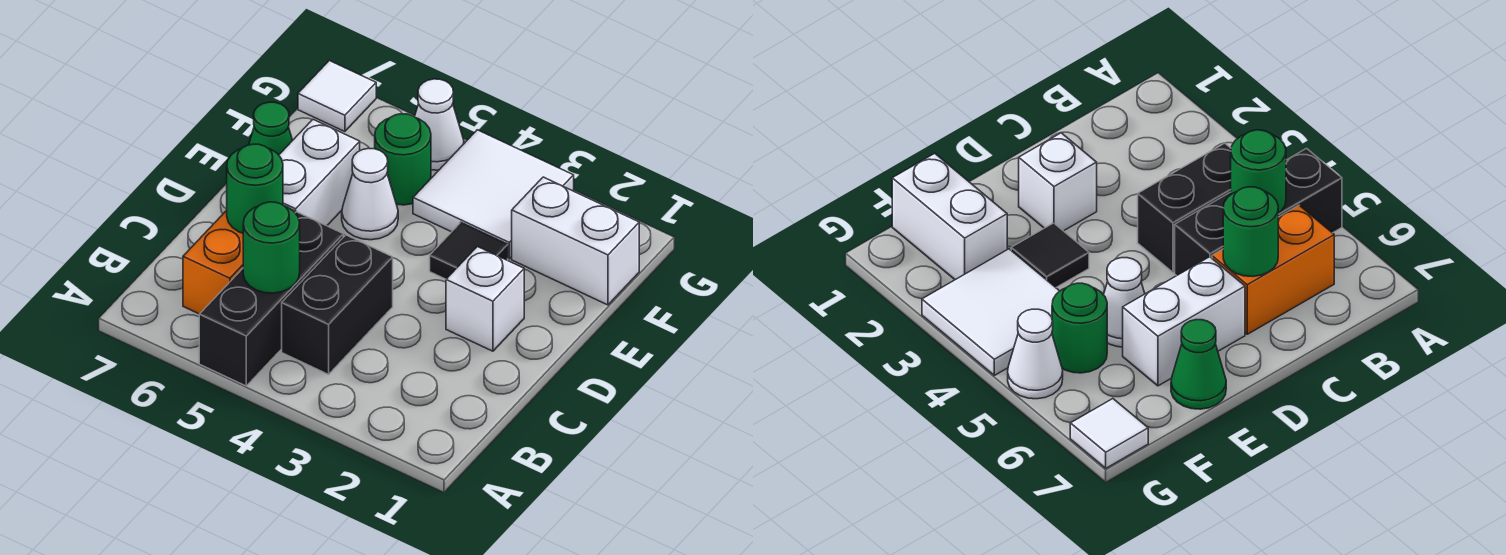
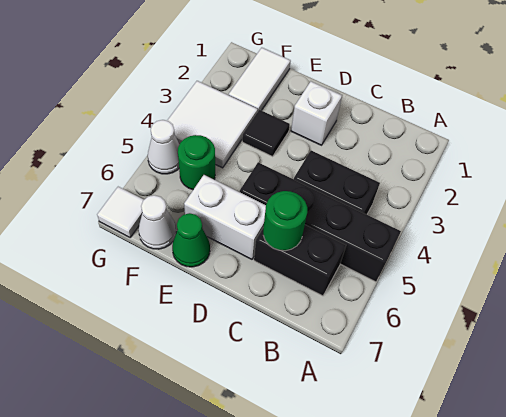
black brick A5:C5 level 1 -> black brick A5:D5 level 1
green round brick B5 level 2 -> none
orange brick B6:C6 level 1 -> black brick B6:C6 level 1
white cone E5 level 1 -> white cone F7 level 1
white brick F1:F2 level 1 -> white tile F1:F2 level 1

